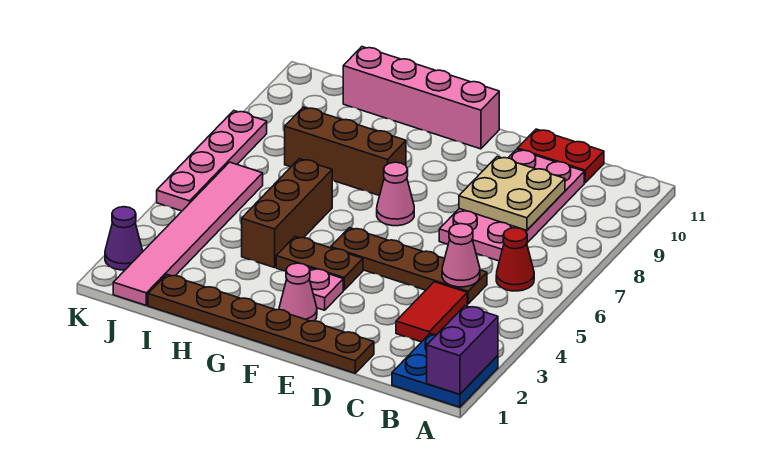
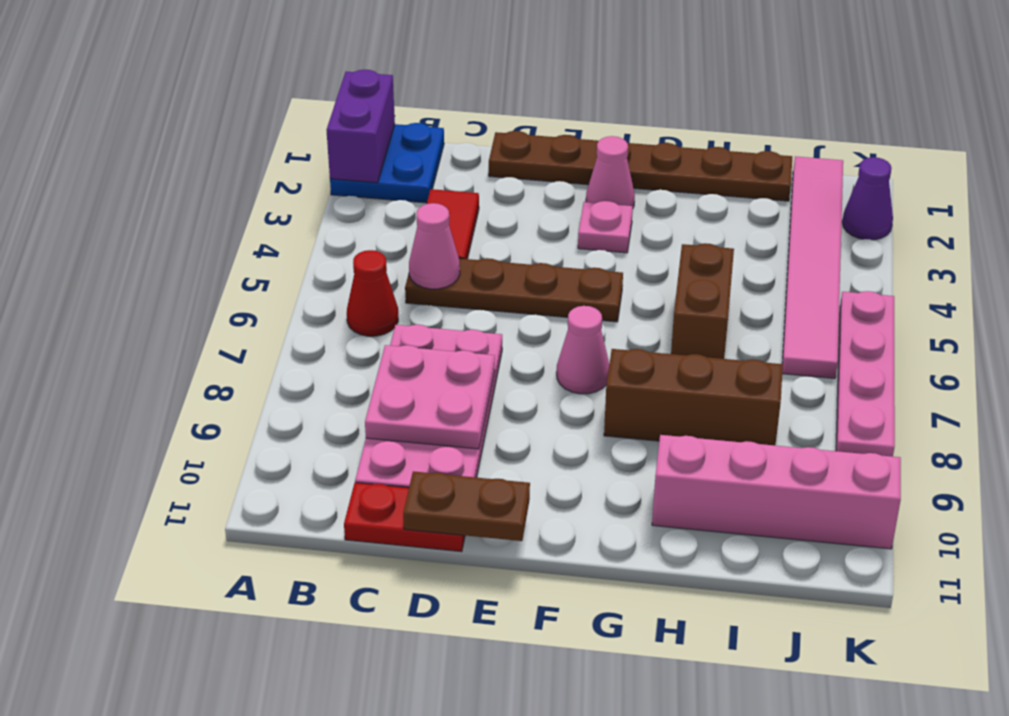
tan plate C8:D9 level 2 -> pink plate C8:D9 level 2
brown plate F4:G4 level 1 -> brown plate D11:E11 level 2
pink brick F11:I11 level 1 -> pink brick H10:K10 level 1
brown brick H4:H6 level 1 -> brown brick H5:H6 level 1

